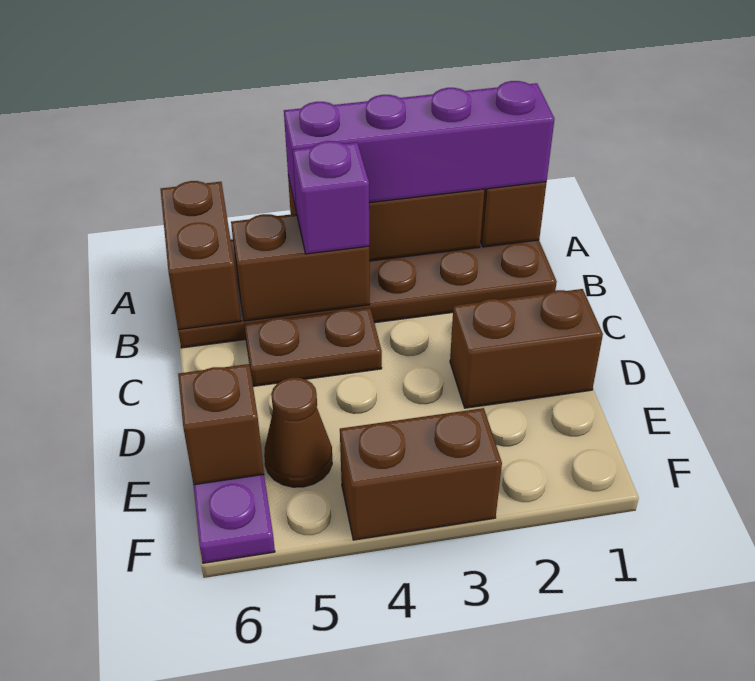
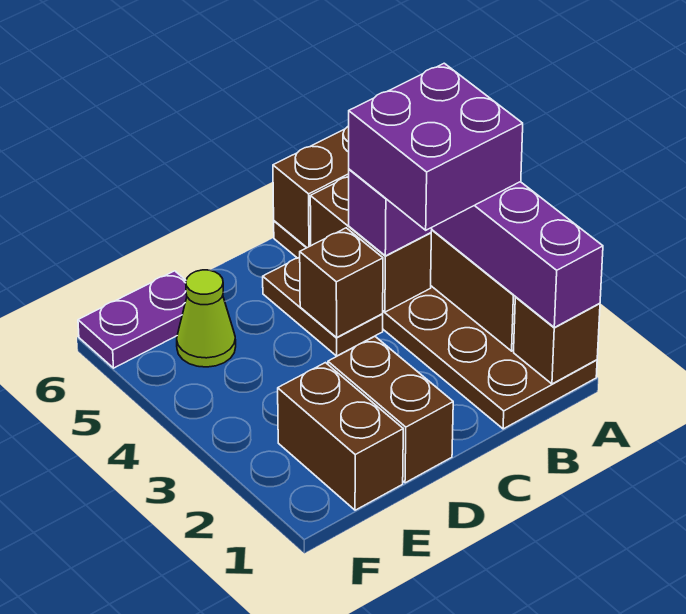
none -> purple brick A3:B4 level 4
brown cone E5 level 1 -> lime cone E5 level 1
brown brick E6 level 2 -> brown brick C4 level 2
brown brick F3:F4 level 1 -> brown brick E1:E2 level 1

